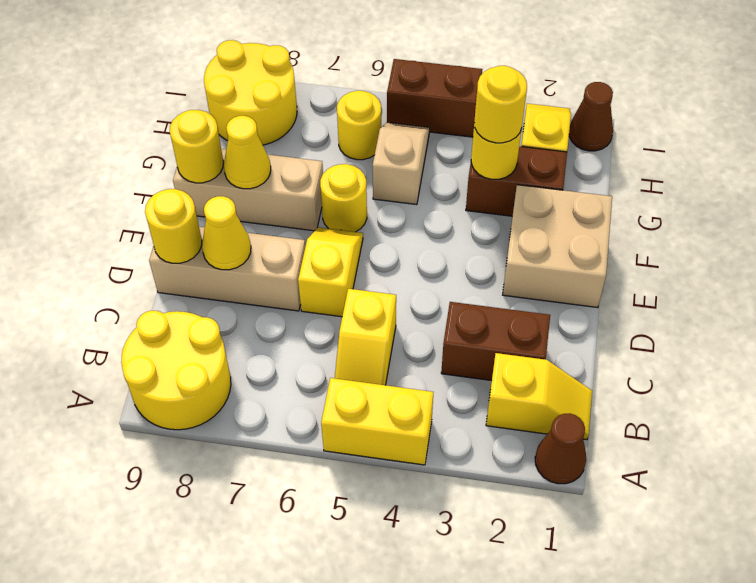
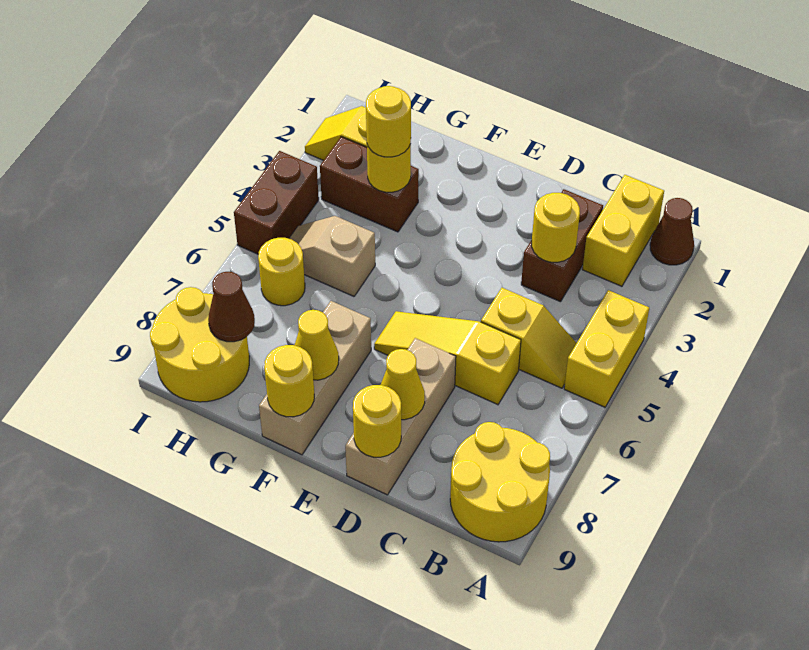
yellow slope B1:B2 level 1 top 2 -> yellow brick B1:B2 level 1
yellow slope D6:E6 level 1 top D -> yellow slope C6:E6 level 1 top C
tan brick E1:F2 level 1 -> none
yellow round brick F6 level 1 -> yellow round brick C3 level 2
brown brick G2:G3 level 1 -> brown brick G3:H3 level 1
brown cone I1 level 1 -> brown cone H8 level 2

